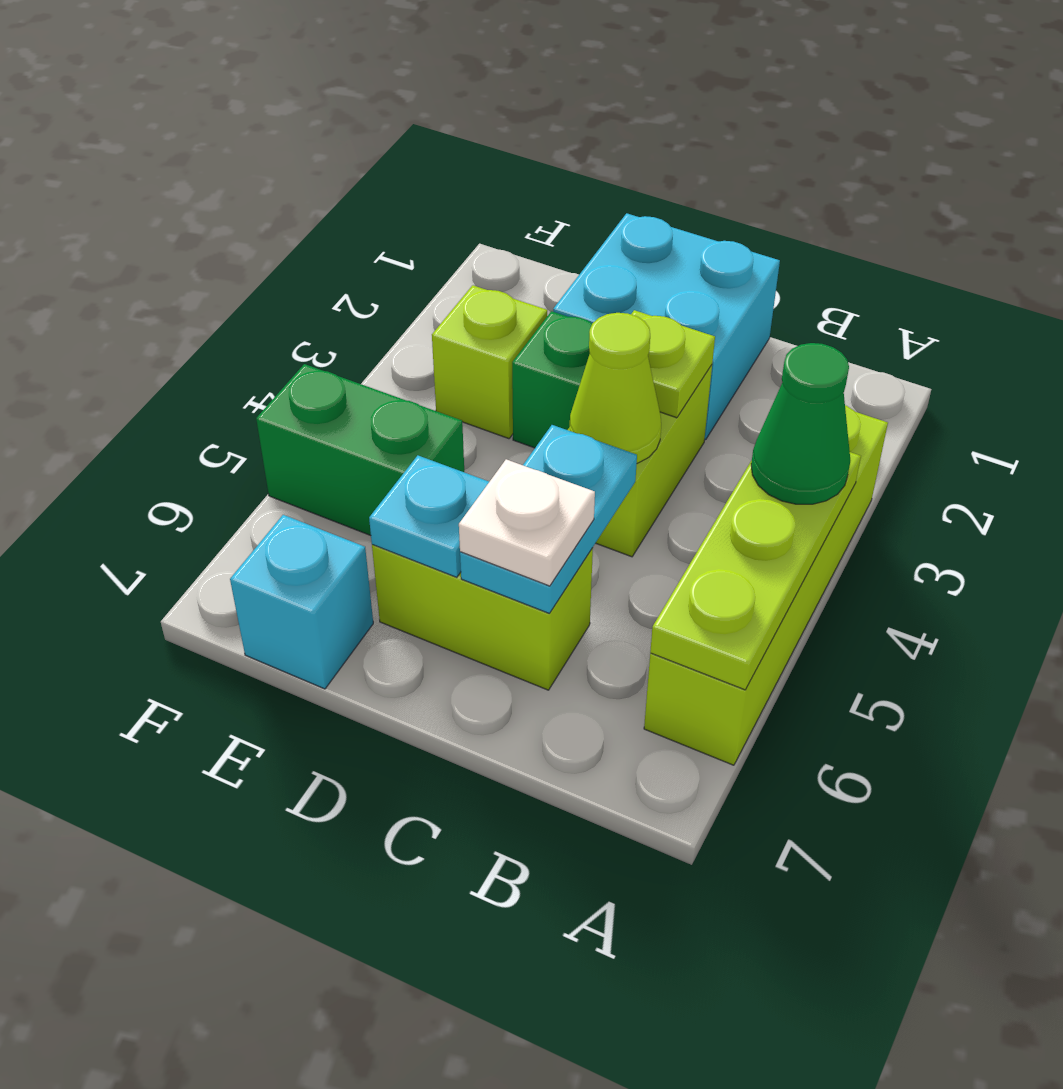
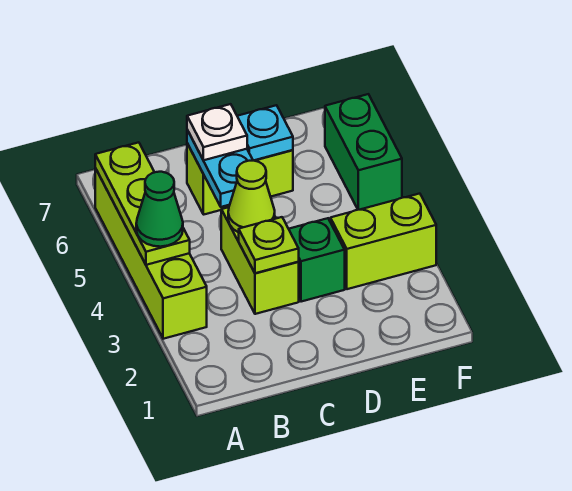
cyan brick C1:D2 level 1 -> none
lime brick E3 level 1 -> lime brick E3:F3 level 1
green brick E5:F5 level 1 -> green brick F5:F6 level 1
cyan brick E7 level 1 -> none

